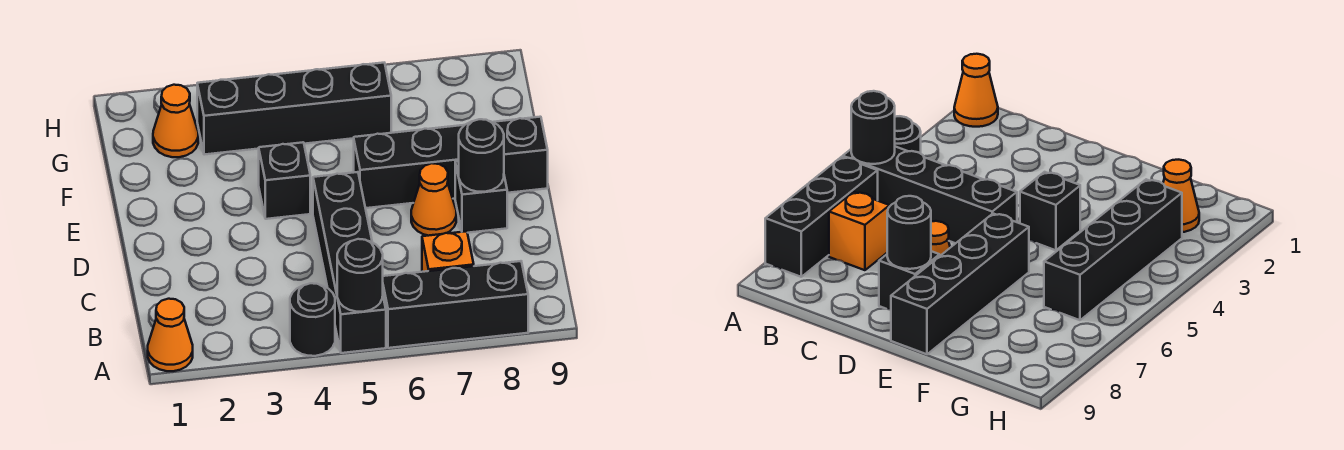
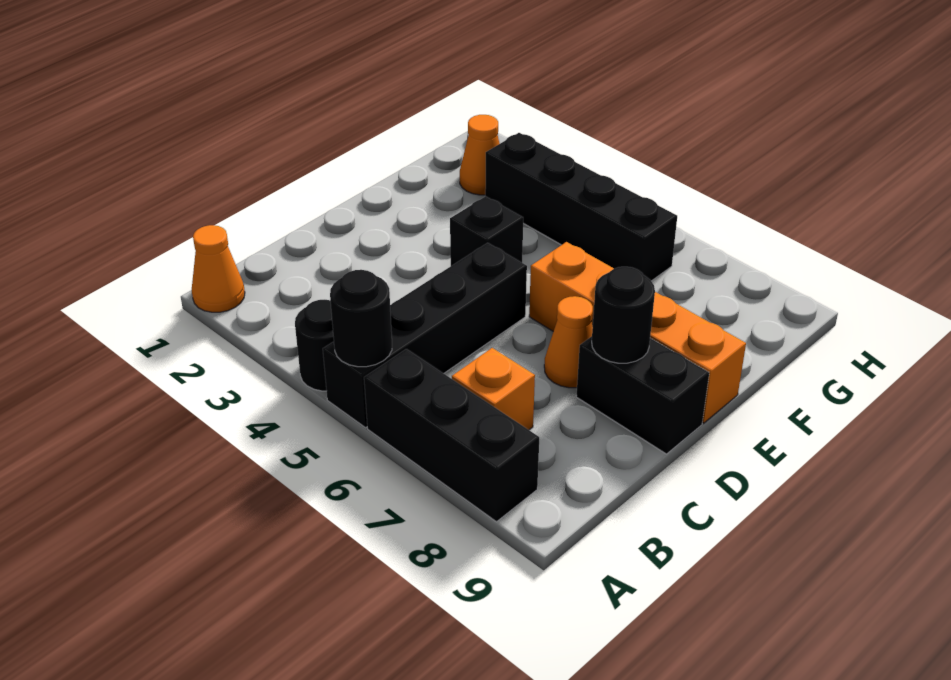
black brick D8 level 1 -> black brick D8:D9 level 1
black brick E6:E9 level 1 -> orange brick E6:E9 level 1

